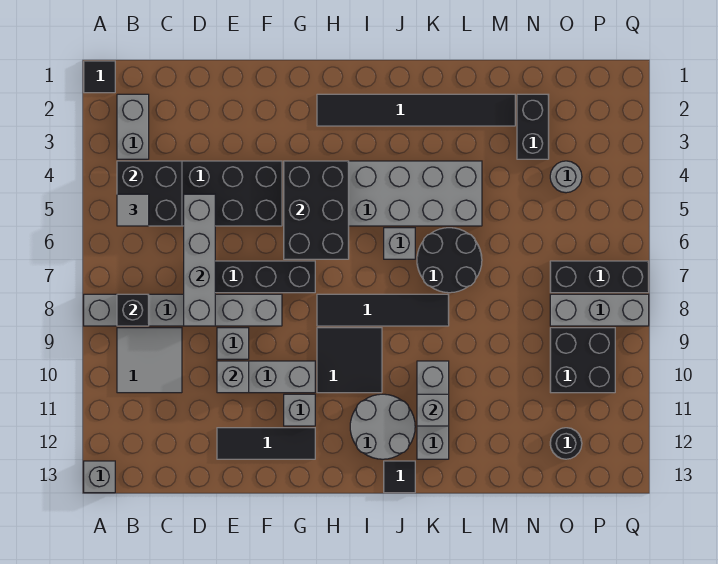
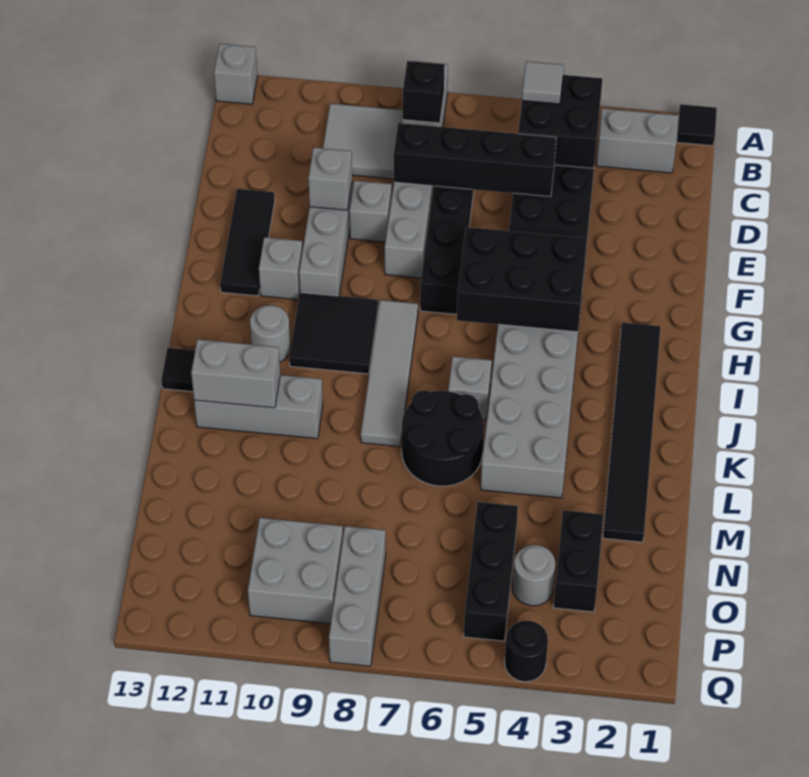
grey brick D5:D8 level 2 -> black brick D5:D8 level 2
black tile H8:K8 level 1 -> grey tile H8:K8 level 1
grey round brick I11:J12 level 1 -> grey round brick I11 level 1
grey brick K11 level 2 -> grey brick K11:K12 level 2
black brick N2:N3 level 1 -> black brick N3:O3 level 1
black brick O7:Q7 level 1 -> black brick N5:P5 level 1
black brick O9:P10 level 1 -> grey brick O9:P10 level 1
black round brick O12 level 1 -> black round brick Q4 level 1

